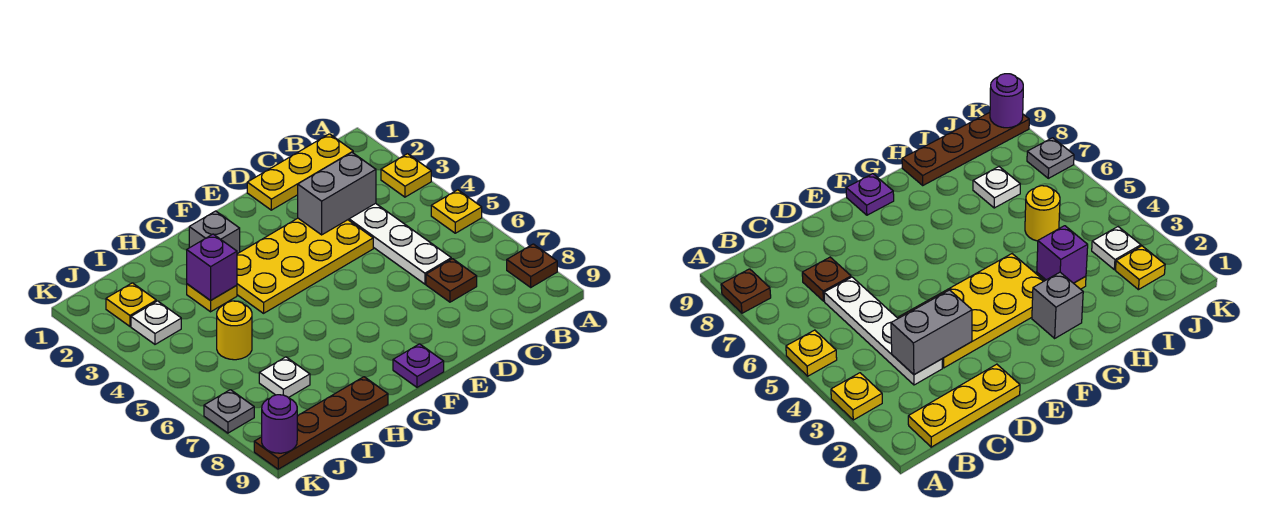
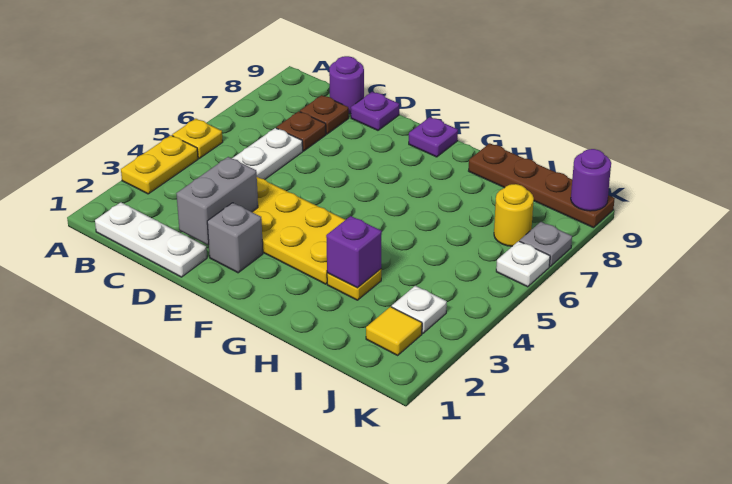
yellow plate A3 level 1 -> yellow plate A3:A4 level 1
brown plate A8 level 1 -> brown plate C8 level 1
yellow plate B1:D1 level 1 -> white plate B1:D1 level 1
grey brick C3:D3 level 2 -> grey brick D2:D3 level 2
none -> purple round brick C9 level 1
none -> purple plate D9 level 1
grey brick G2 level 1 -> grey brick E2 level 1
yellow round brick I5 level 1 -> yellow round brick J7 level 1
white plate I7 level 1 -> white plate K6 level 1
yellow plate J2 level 1 -> yellow tile J2 level 1

